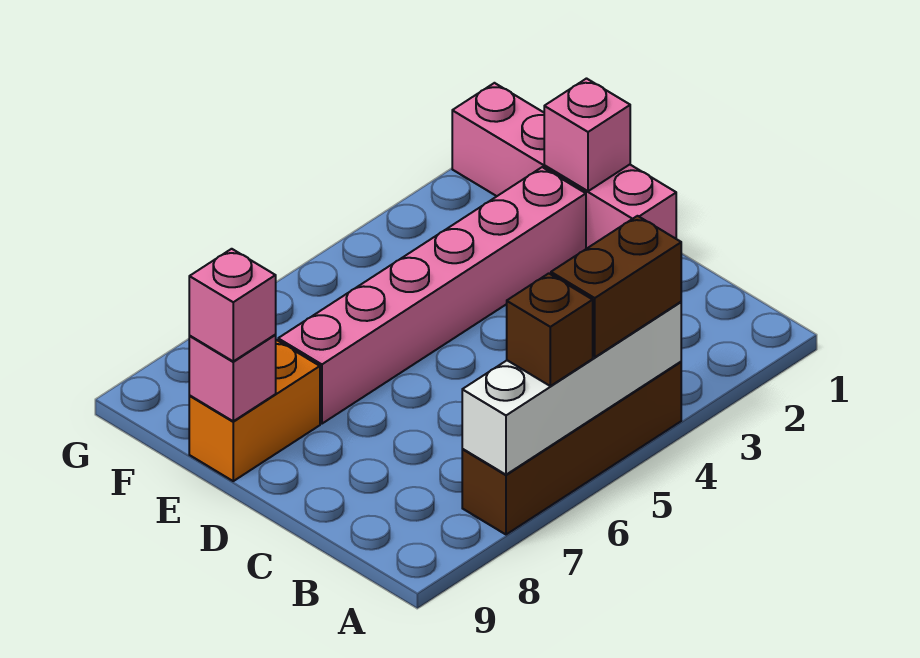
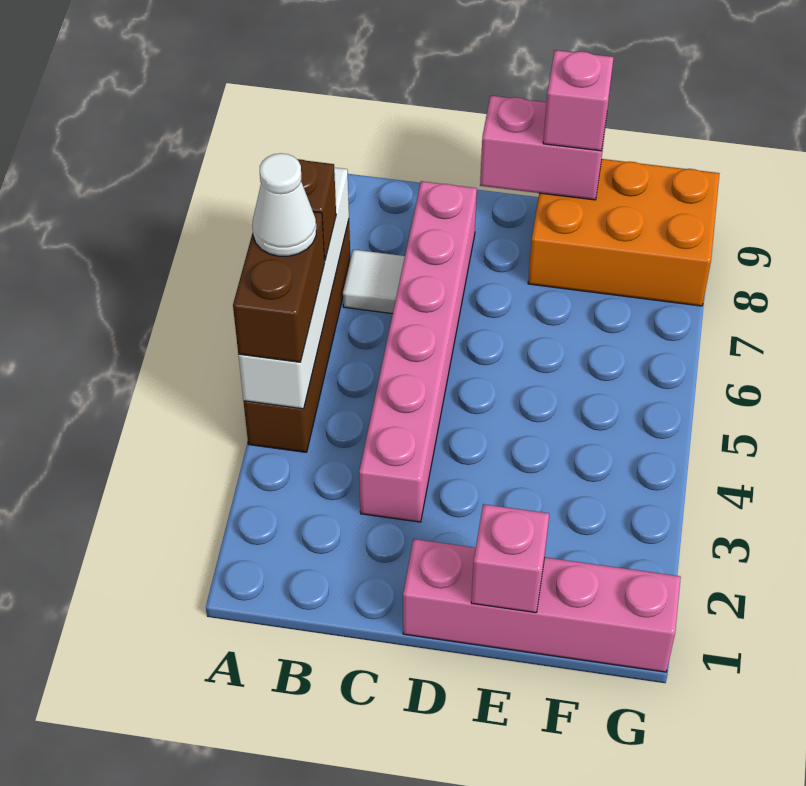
none -> white cone A5 level 4
none -> white tile B7 level 1
pink brick E2:E7 level 1 -> pink brick C3:C8 level 1
orange brick E8:E9 level 1 -> orange brick E8:G9 level 1
pink brick E9 level 2 -> pink brick D9:E9 level 2

